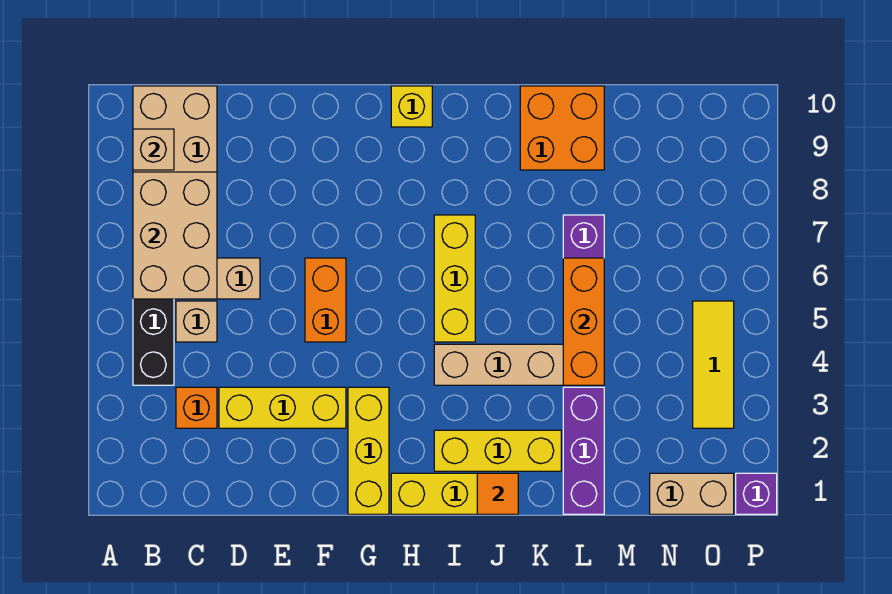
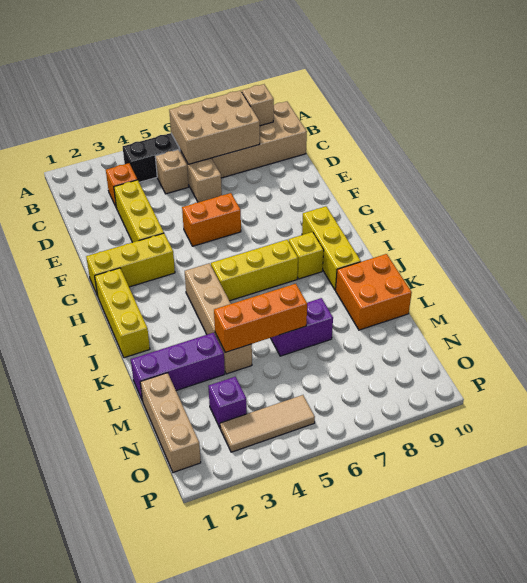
yellow brick H10 level 1 -> yellow brick I8 level 1
yellow brick I2:K2 level 1 -> yellow brick H9:J9 level 1
orange tile J1 level 2 -> none
tan brick N1:O1 level 1 -> tan brick M1:O1 level 1
yellow tile O3:O5 level 1 -> tan tile O3:O5 level 1
purple brick P1 level 1 -> purple brick N3 level 1

